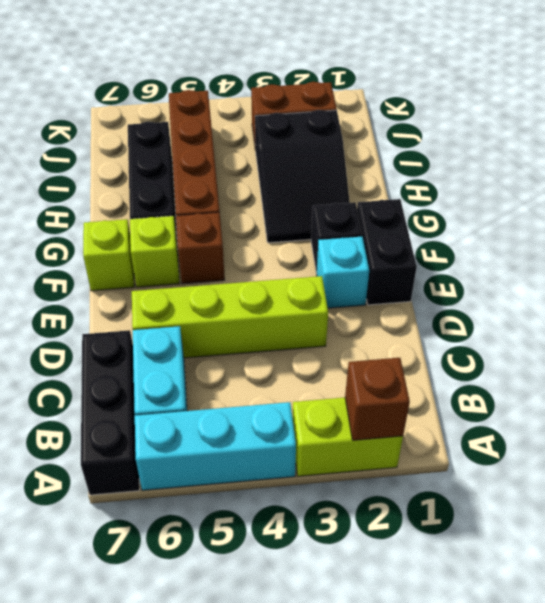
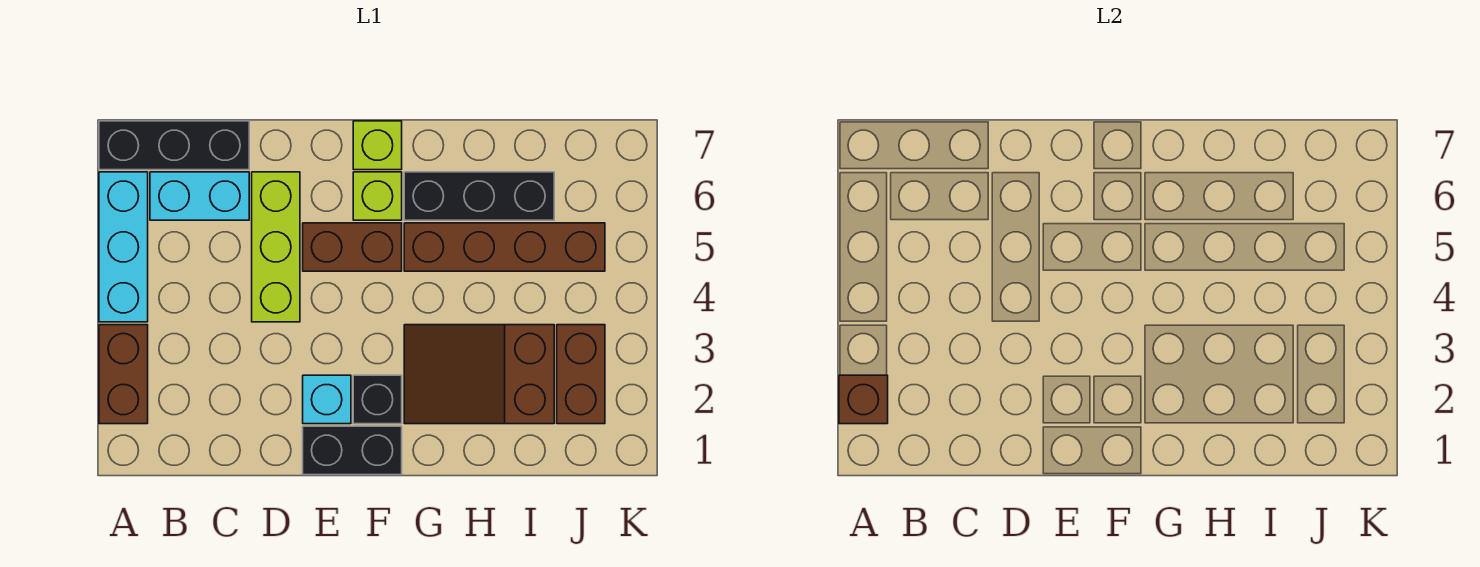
lime brick A2:A3 level 1 -> brown brick A2:A3 level 1
lime brick D3:D6 level 1 -> lime brick D4:D6 level 1
brown brick F5 level 1 -> brown brick E5:F5 level 1
black slope G2:I3 level 1 top I -> brown slope G2:I3 level 1 top I

